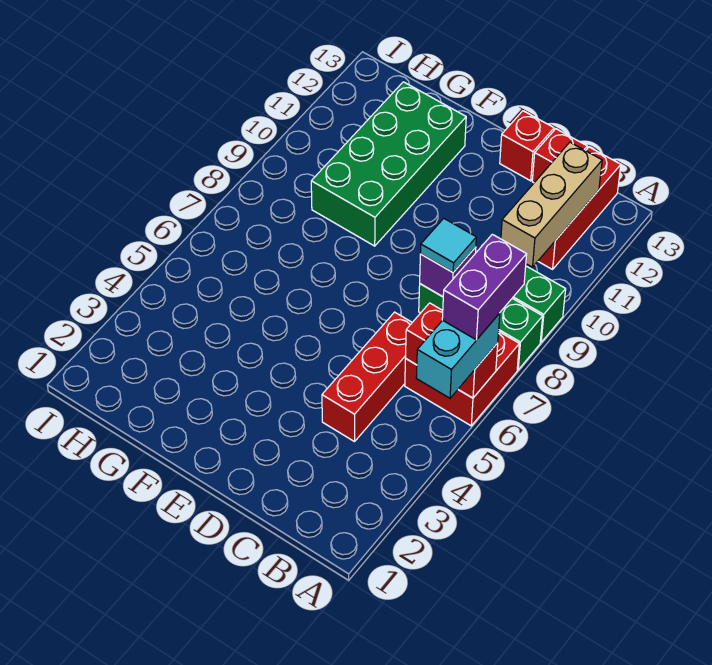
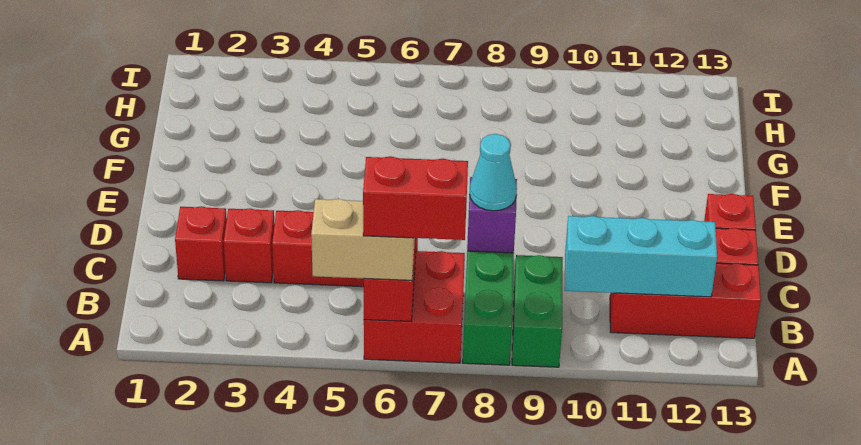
cyan brick A5:A6 level 3 -> tan brick A5:A6 level 3
purple brick A6:A7 level 4 -> red brick A6:A7 level 4
tan brick B10:B12 level 2 -> cyan brick B10:B12 level 2
none -> red brick C2 level 1
none -> red brick C3 level 1
cyan tile C8 level 3 -> cyan cone C8 level 3
green brick F9:G12 level 1 -> none

